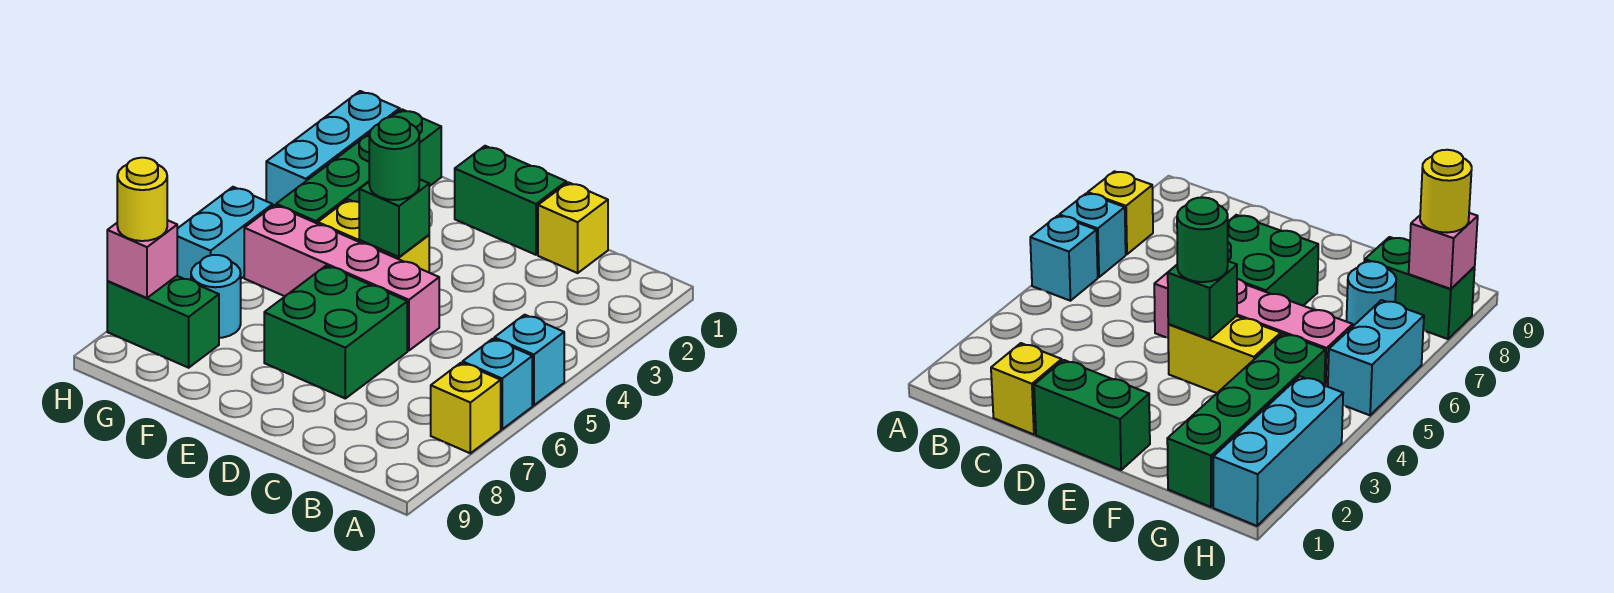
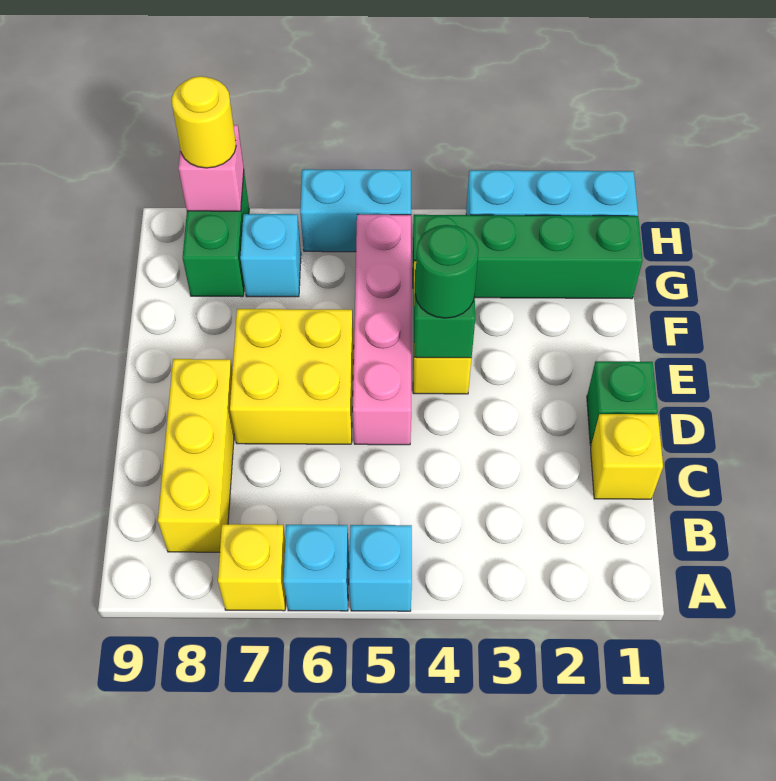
none -> yellow brick B8:D8 level 1
green brick D1:E1 level 1 -> green brick D1 level 1
green brick D6:E7 level 1 -> yellow brick D6:E7 level 1
cyan round brick G7 level 1 -> cyan brick G7 level 1

